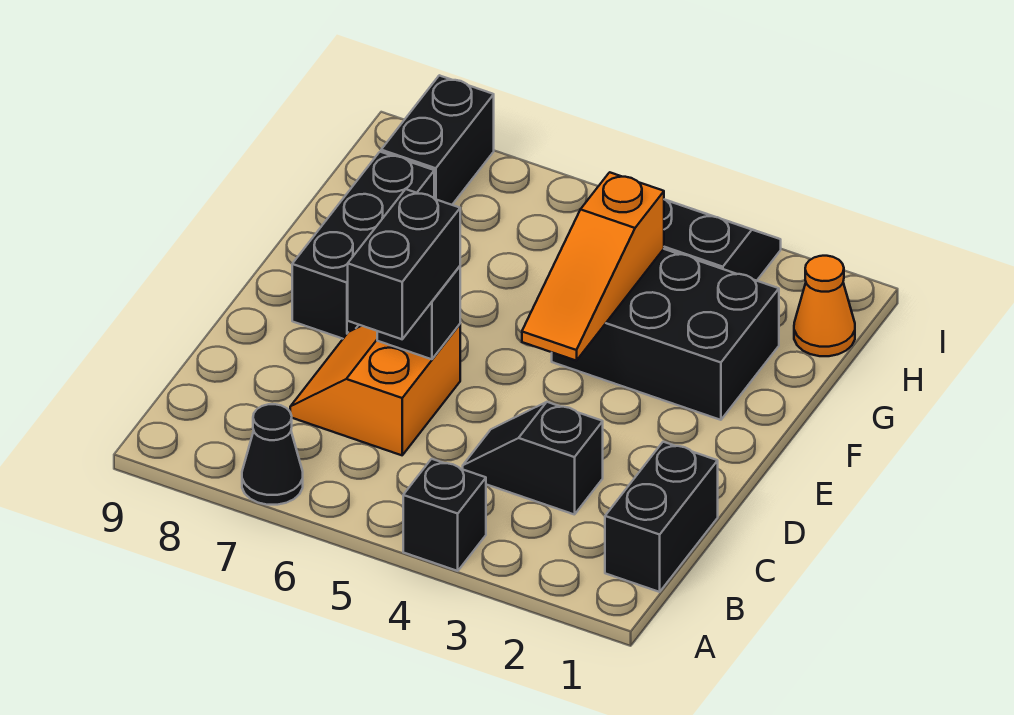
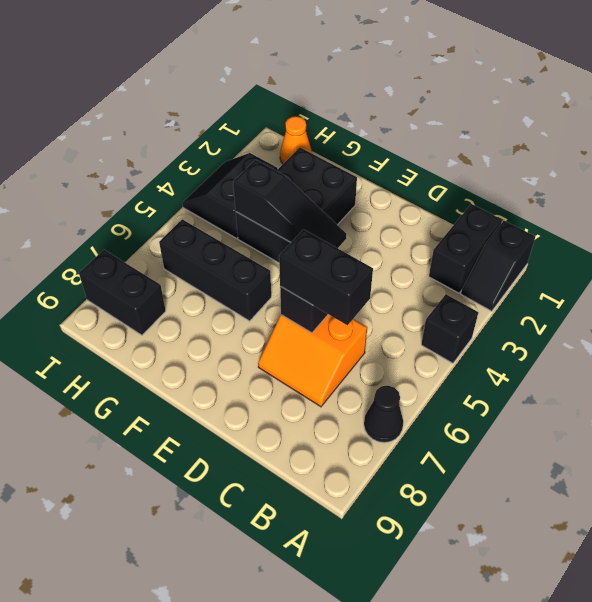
black brick B1:C1 level 1 -> black brick B1:B2 level 1
black slope C3:C4 level 1 top 3 -> black slope A1:A2 level 1 top 1
orange slope E4:G4 level 2 top G -> black slope E4:G4 level 2 top G
black brick E8:G8 level 1 -> black brick F6:H6 level 1

